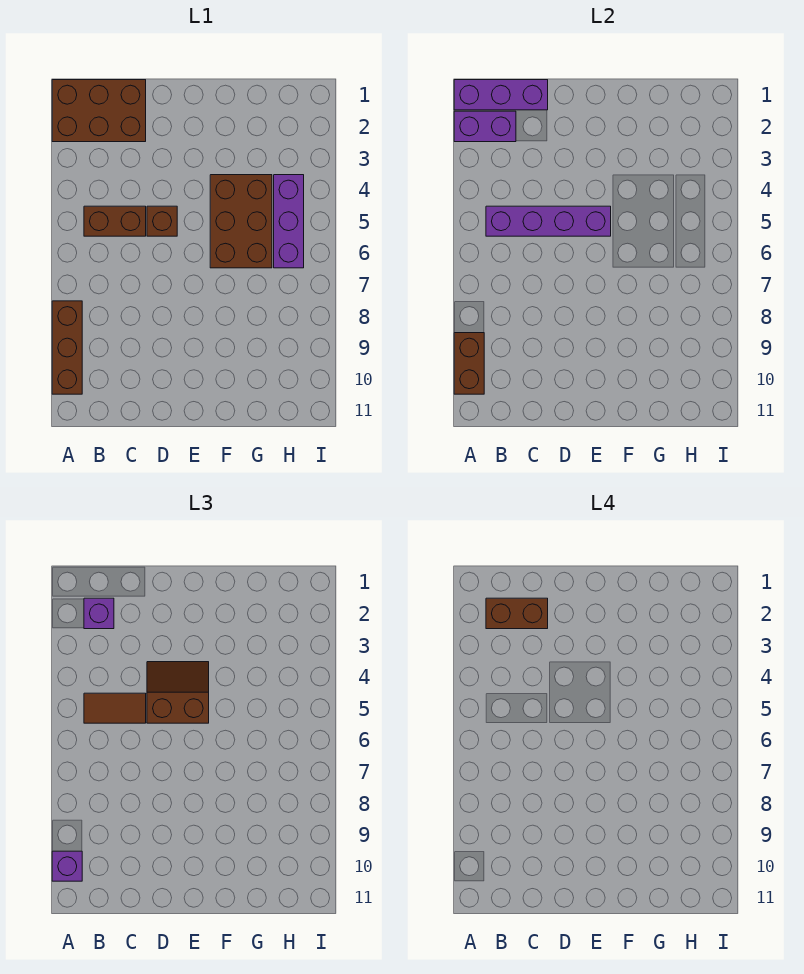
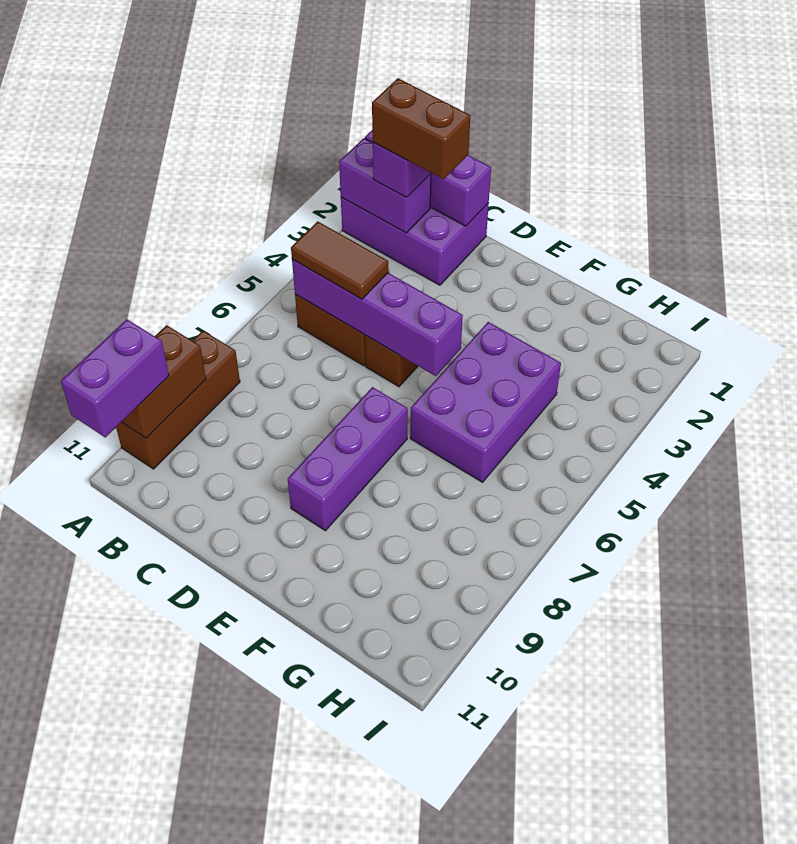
brown brick A1:C2 level 1 -> purple brick A1:C2 level 1
purple brick A10 level 3 -> purple brick A10:A11 level 3
brown slope D4:E5 level 3 top 5 -> none
brown brick F4:G6 level 1 -> purple brick F4:G6 level 1
purple brick H4:H6 level 1 -> purple brick E7:E9 level 1

